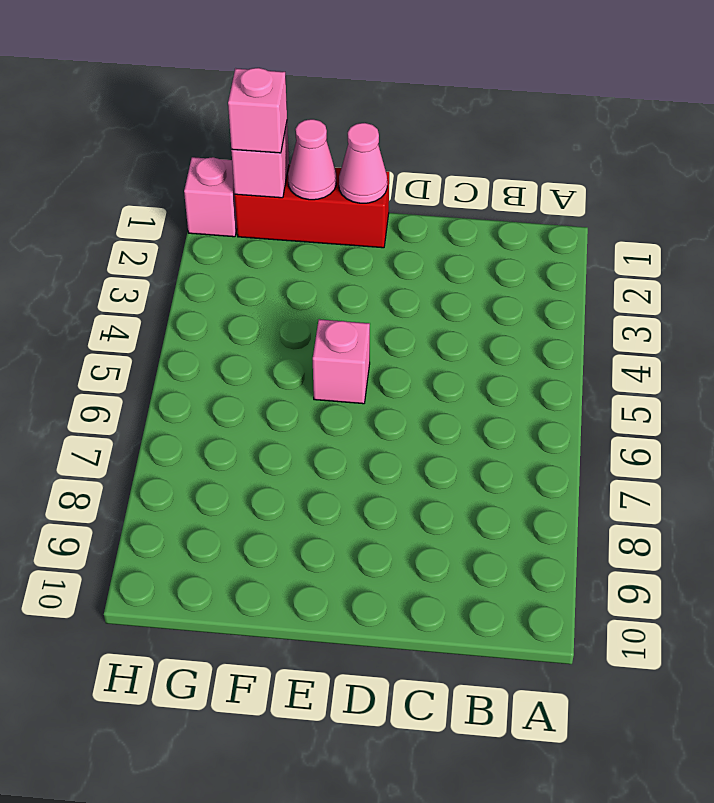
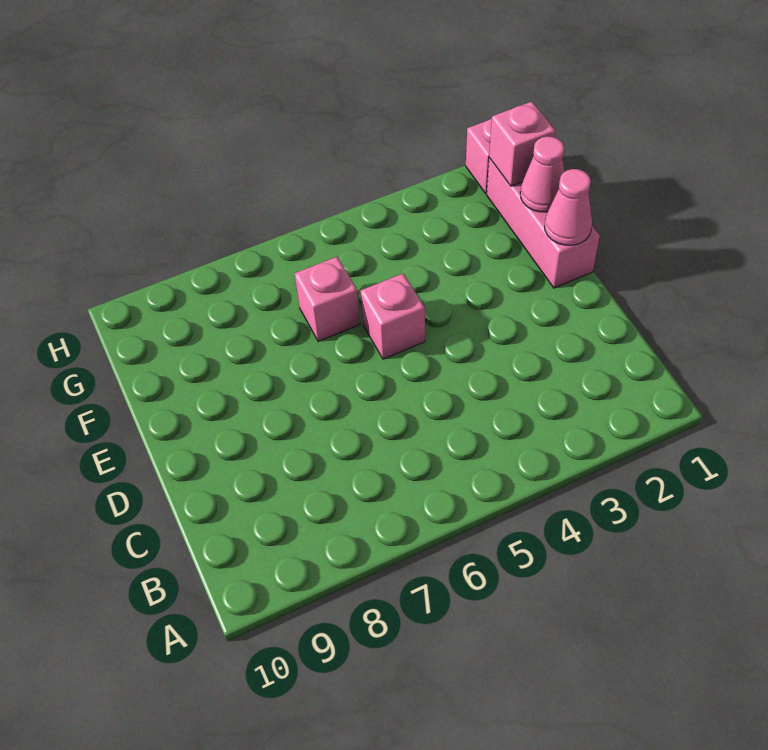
red brick E1:G1 level 1 -> pink brick E1:G1 level 1
pink brick G1 level 3 -> pink brick F6 level 1

